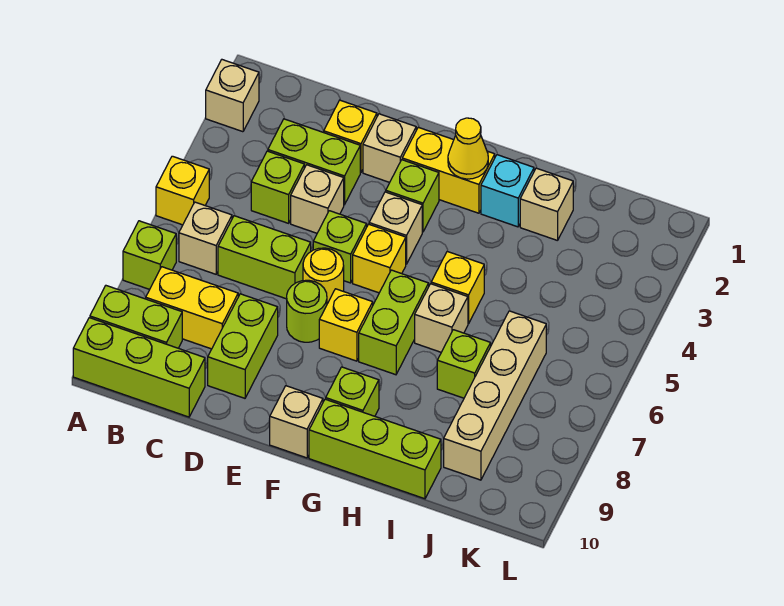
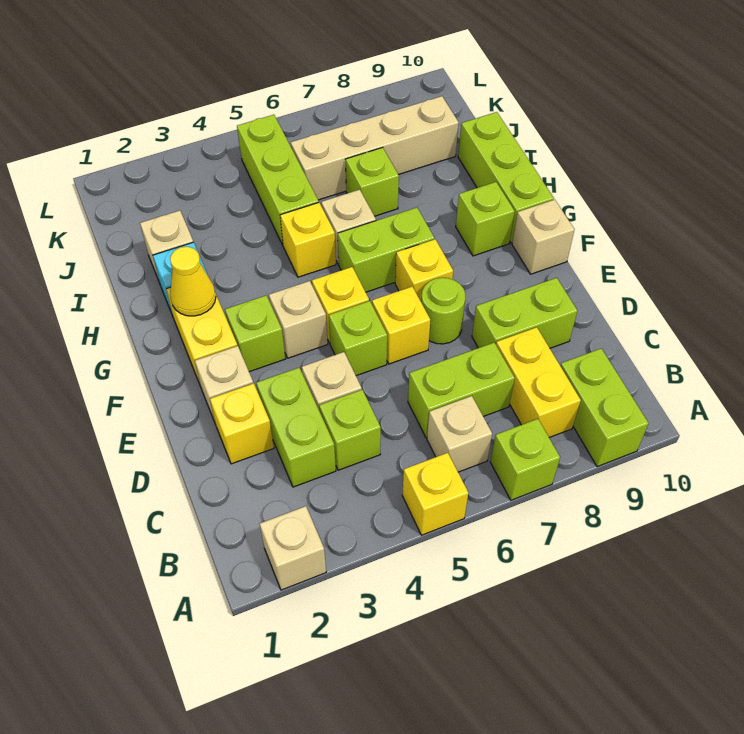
lime brick A10:C10 level 1 -> lime brick I5:K5 level 1
lime brick C6:D6 level 1 -> lime brick C6:C7 level 1
yellow round brick E6 level 1 -> yellow brick E6 level 1

